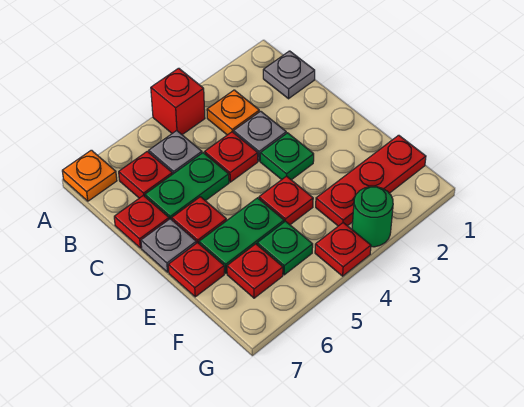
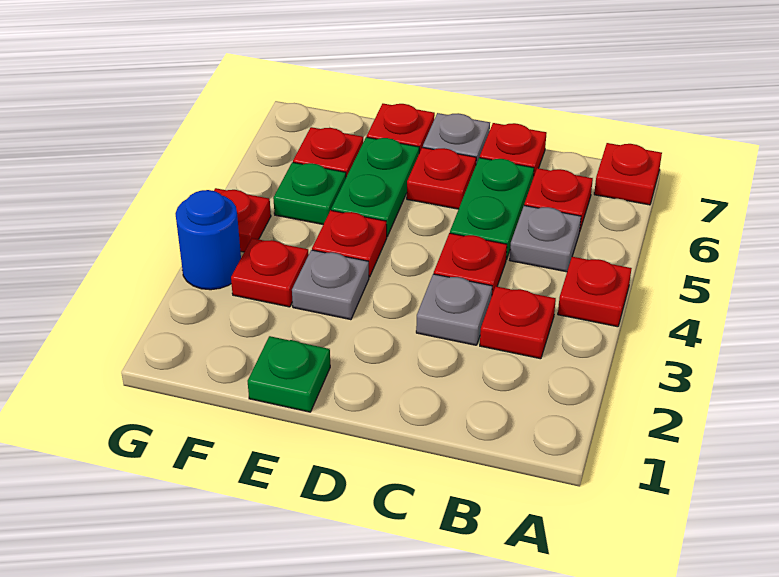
red brick A4 level 1 -> red plate A4 level 1
orange plate A7 level 1 -> red plate A7 level 1
grey plate B1 level 1 -> grey plate E3 level 1
orange plate B3 level 1 -> red plate B3 level 1
green plate D3 level 1 -> green plate E1 level 1
red plate F1:F3 level 1 -> red plate F3 level 1
green round brick G3 level 1 -> blue round brick G3 level 1

